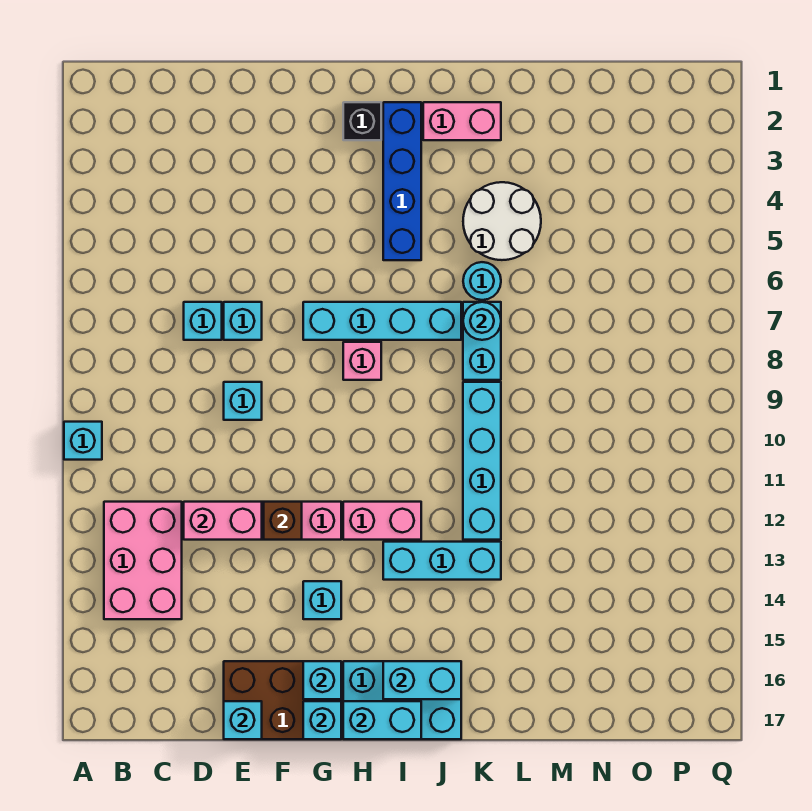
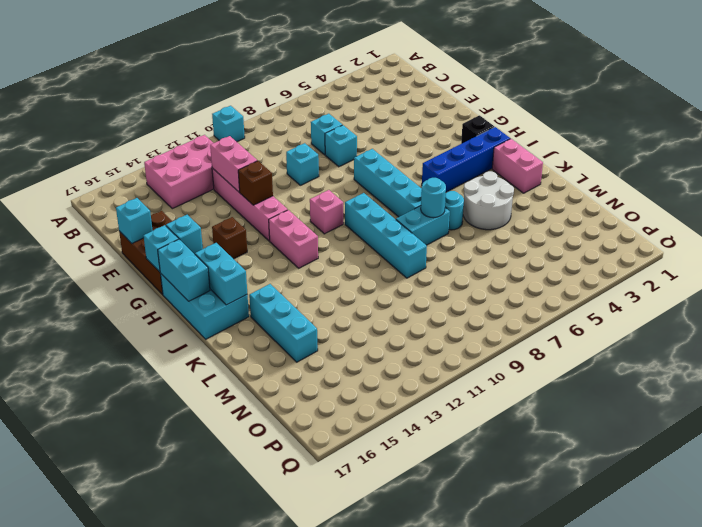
cyan brick G14 level 1 -> brown brick G14 level 1
pink brick H8 level 1 -> pink brick H10 level 1
cyan brick I13:K13 level 1 -> cyan brick K15:M15 level 1
cyan brick K9:K12 level 1 -> cyan brick I9:L9 level 1

